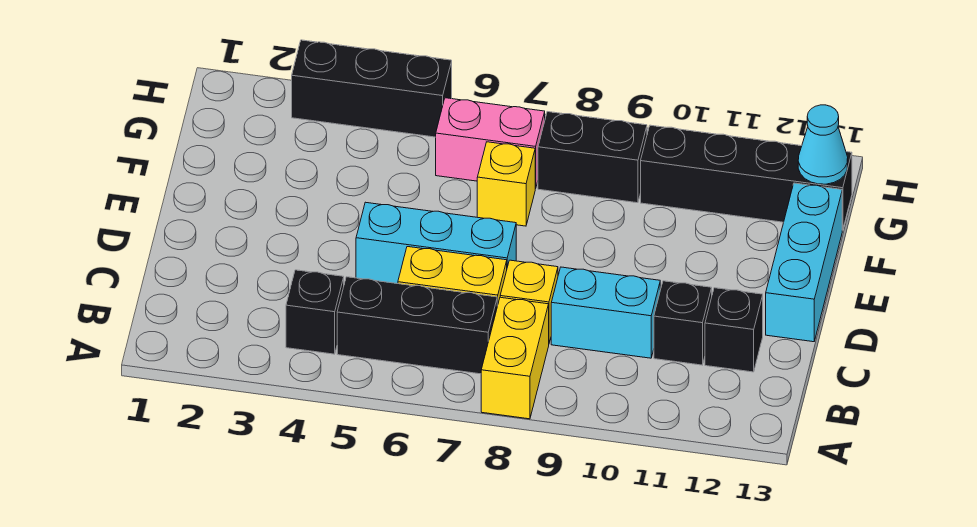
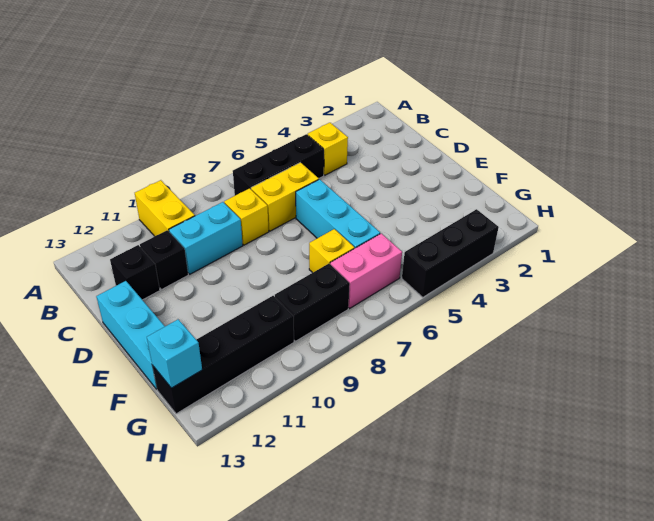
yellow brick A8:B8 level 1 -> yellow brick A10:B10 level 1
black brick B4 level 1 -> yellow brick B4 level 1
cyan brick D5:D7 level 1 -> cyan brick D6:F6 level 1
cyan cone G13 level 2 -> cyan brick G13 level 2

